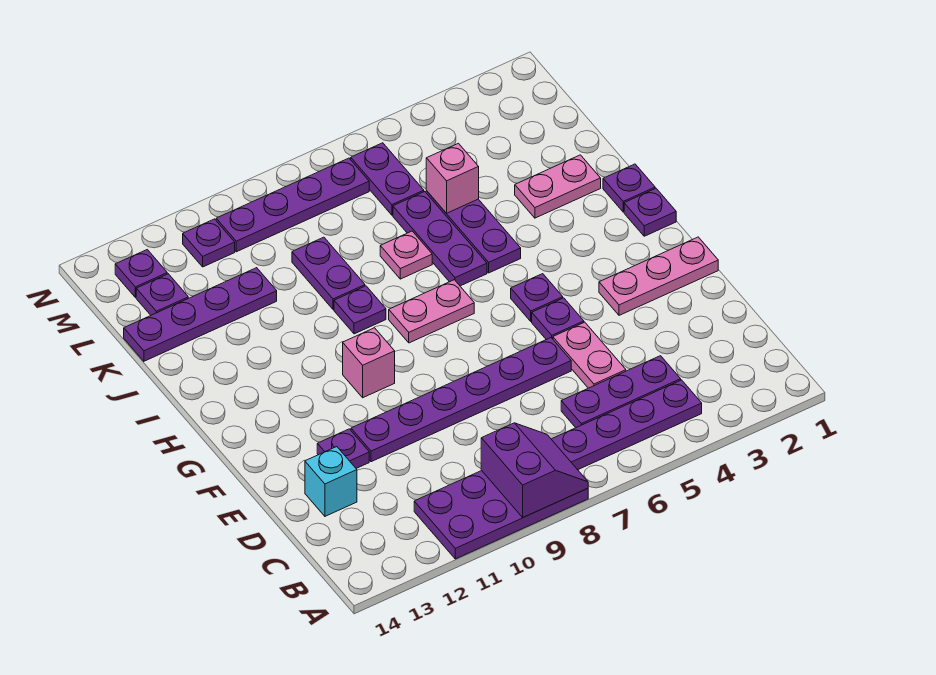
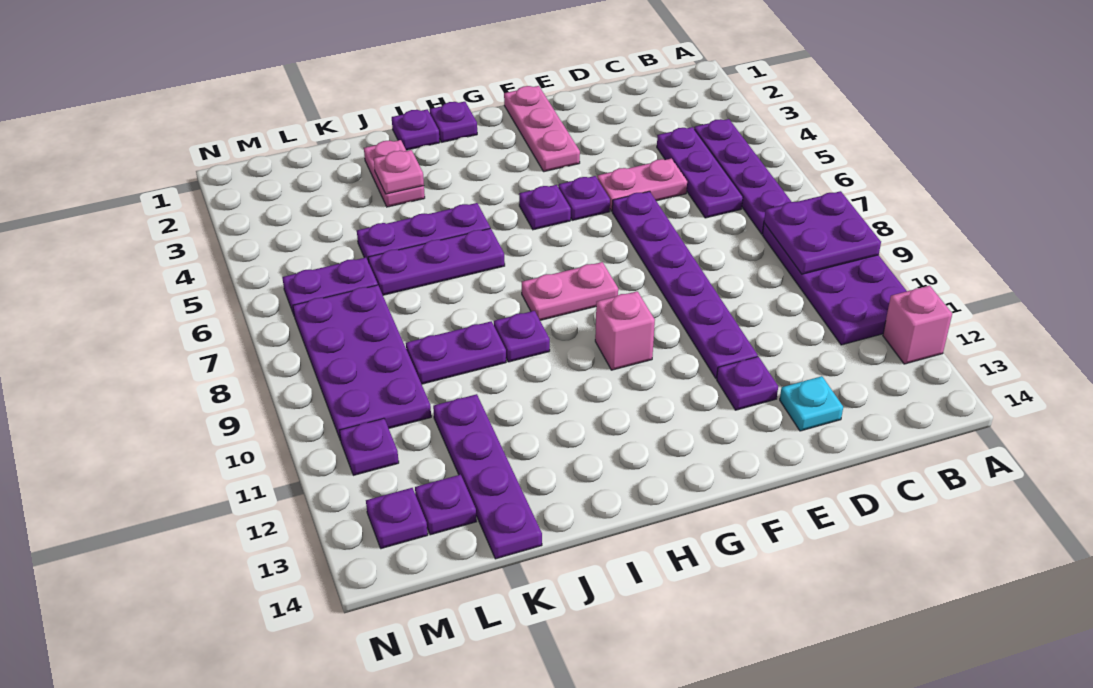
purple slope A8:B9 level 2 top 9 -> purple plate A8:B9 level 2
cyan brick D13 level 1 -> cyan plate D13 level 1
pink plate H7:H8 level 1 -> pink plate G8:H8 level 1
pink plate J7 level 1 -> pink plate J3 level 2
pink brick K5 level 2 -> pink brick A12 level 1
purple plate M7:M10 level 1 -> purple plate L7:M10 level 1

